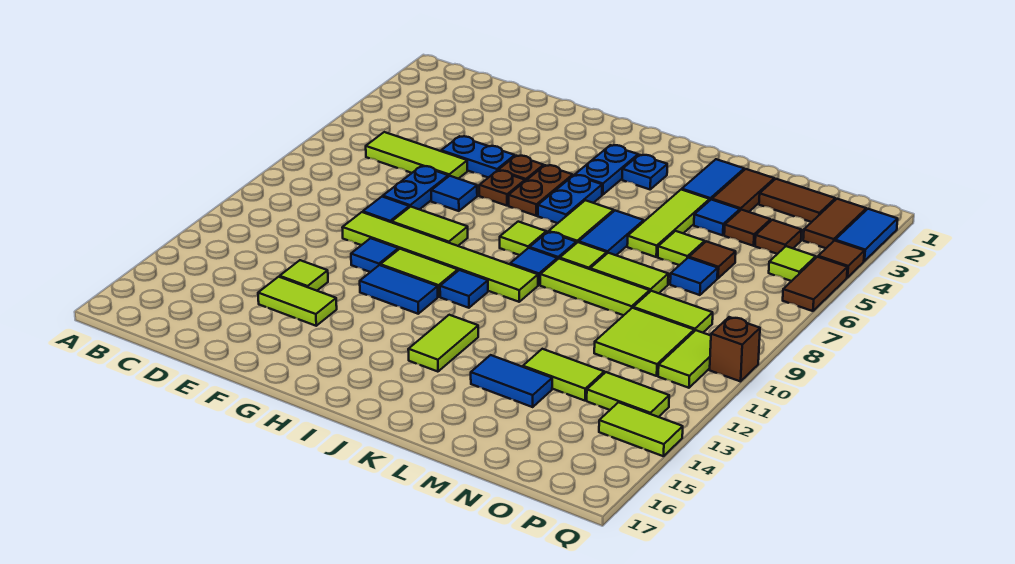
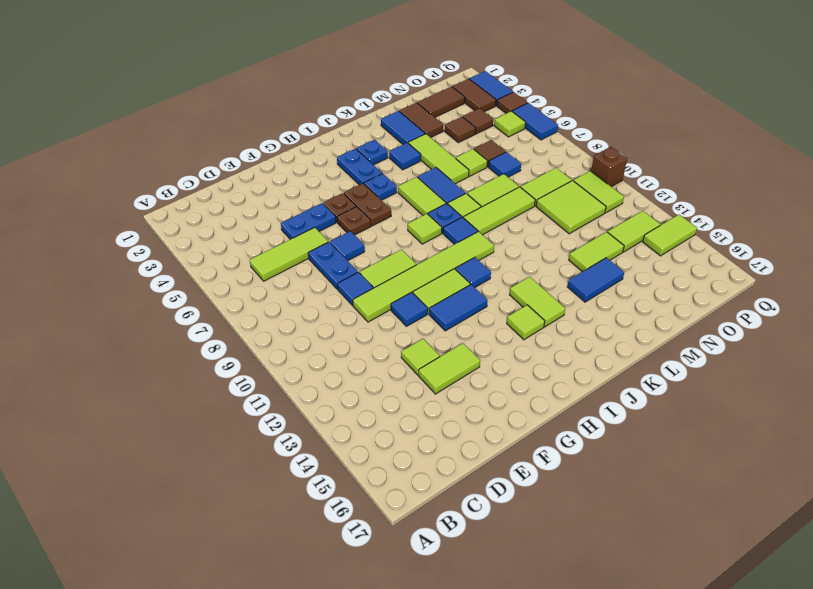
blue plate I5:I6 level 1 -> blue plate I5 level 1
none -> lime tile I14 level 1
blue tile M4 level 1 -> blue tile K4 level 1
brown tile Q5:Q6 level 1 -> blue tile Q5:Q6 level 1

